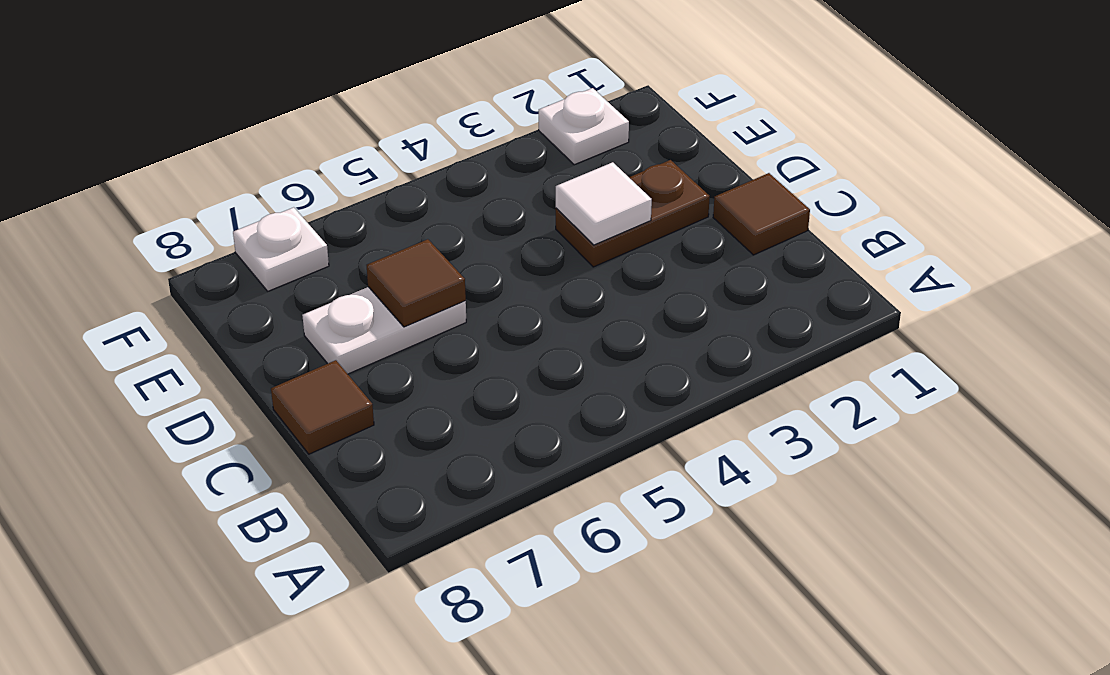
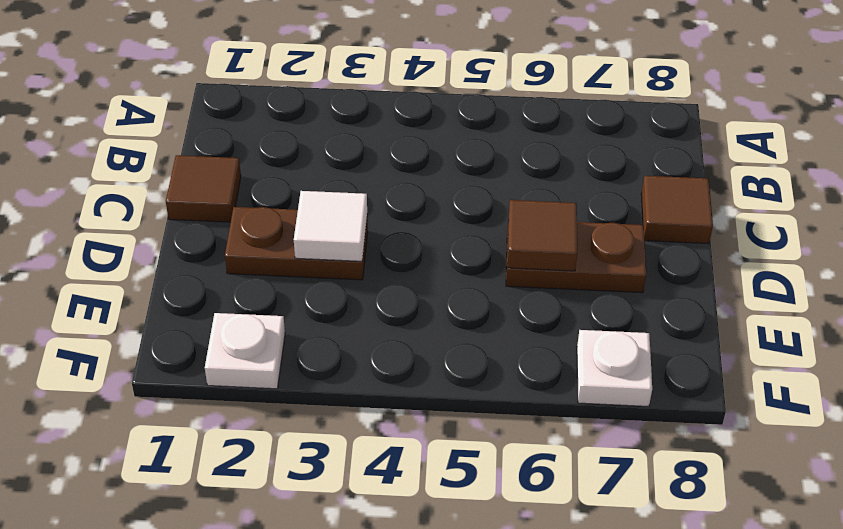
white plate D6:D7 level 1 -> brown plate D6:D7 level 1

